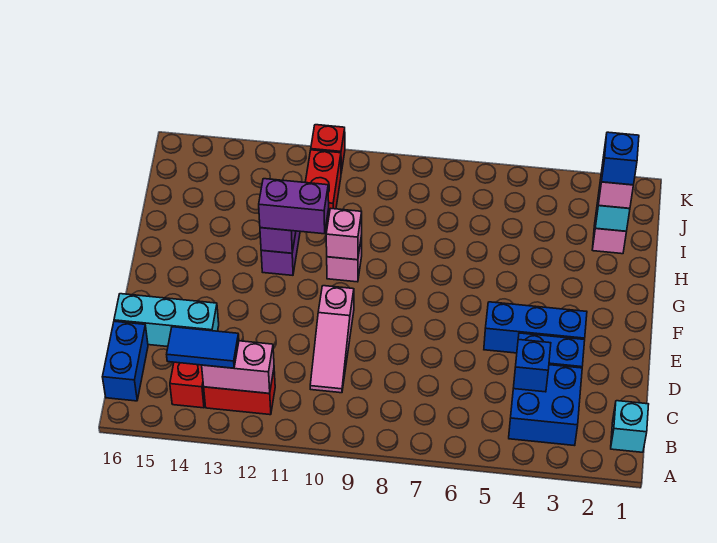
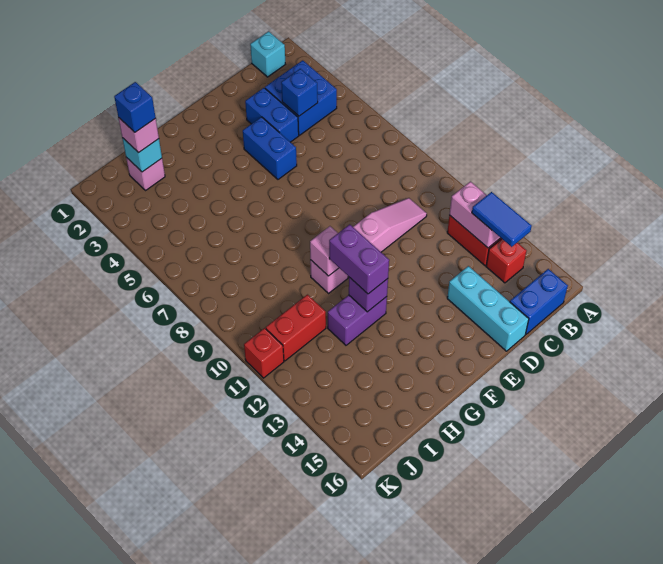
blue brick E3:E5 level 1 -> blue brick E4:E5 level 1

